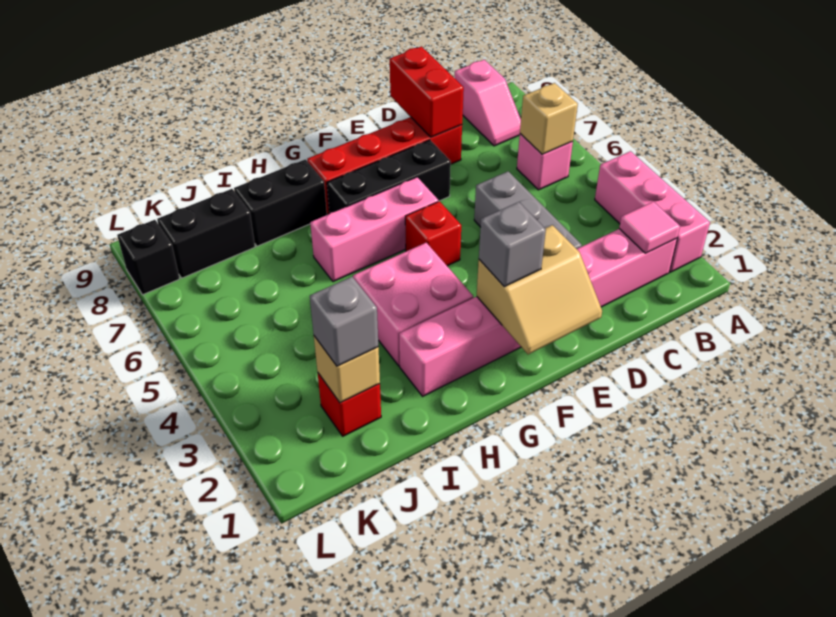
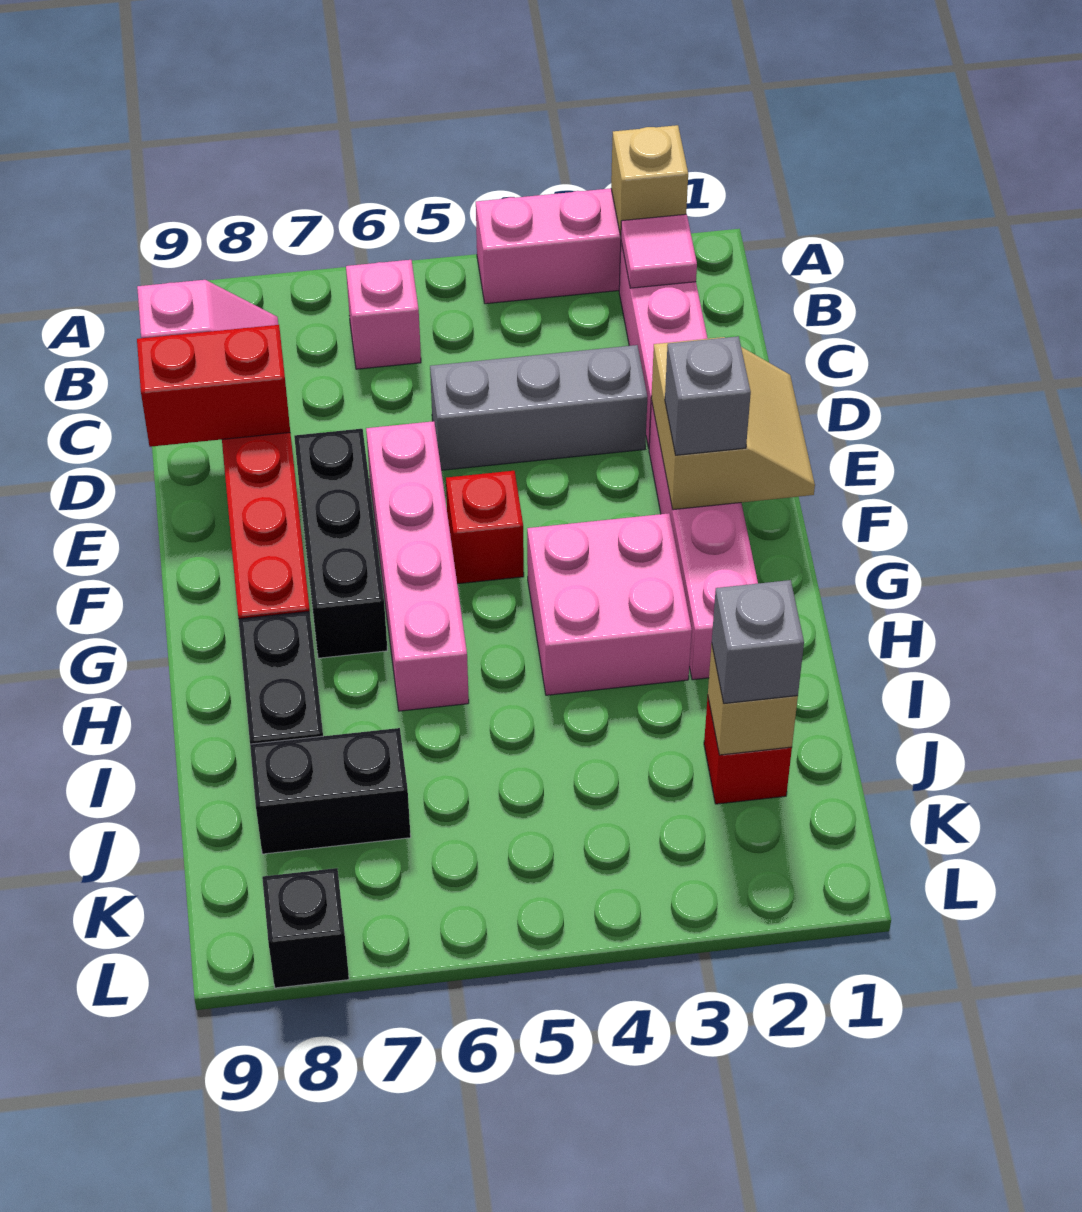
tan brick B6 level 2 -> tan brick A2 level 2
pink brick F6:H6 level 1 -> pink brick E6:H6 level 1
black brick J8:K8 level 1 -> black brick J7:J8 level 1

